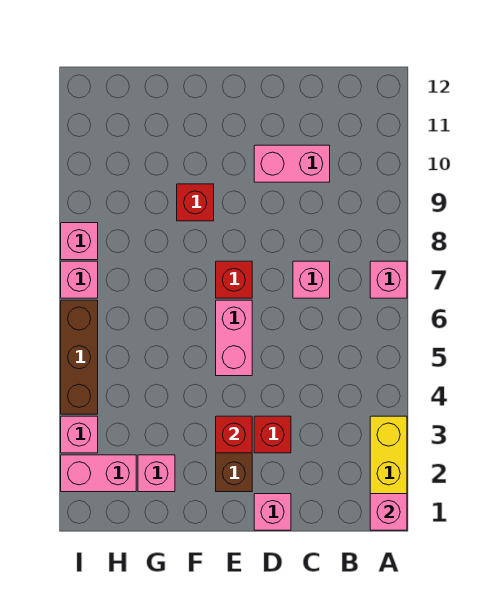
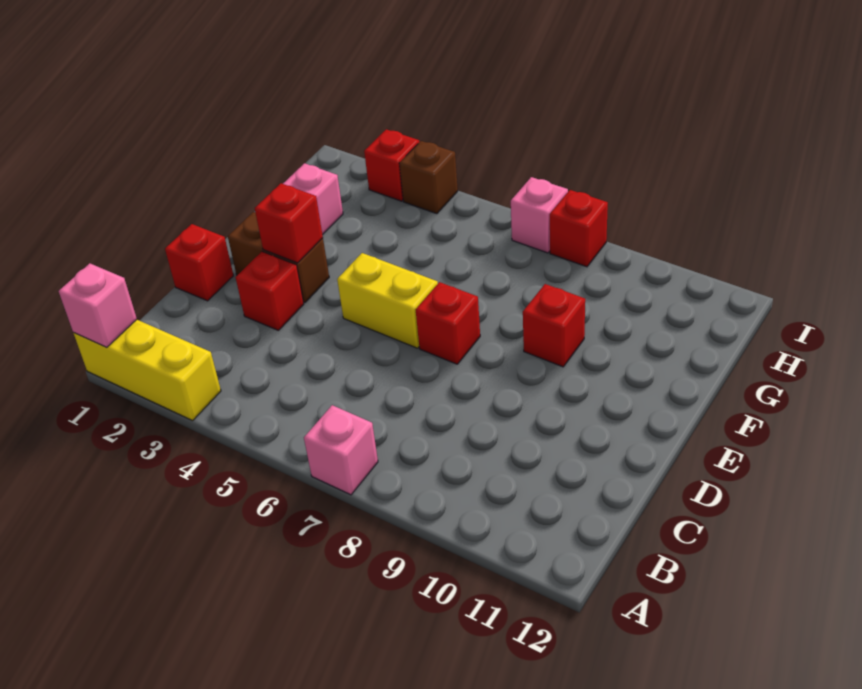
pink brick C7 level 1 -> none
pink brick C10:D10 level 1 -> none
pink brick D1 level 1 -> red brick D1 level 1
pink brick E5:E6 level 1 -> yellow brick E5:E6 level 1
pink brick H2:I2 level 1 -> none
pink brick I3 level 1 -> red brick I3 level 1
brown brick I4:I6 level 1 -> brown brick I4 level 1
pink brick I8 level 1 -> red brick I8 level 1

